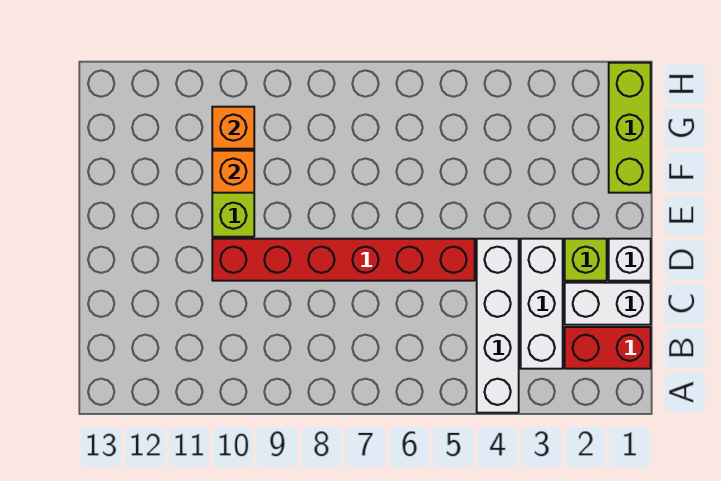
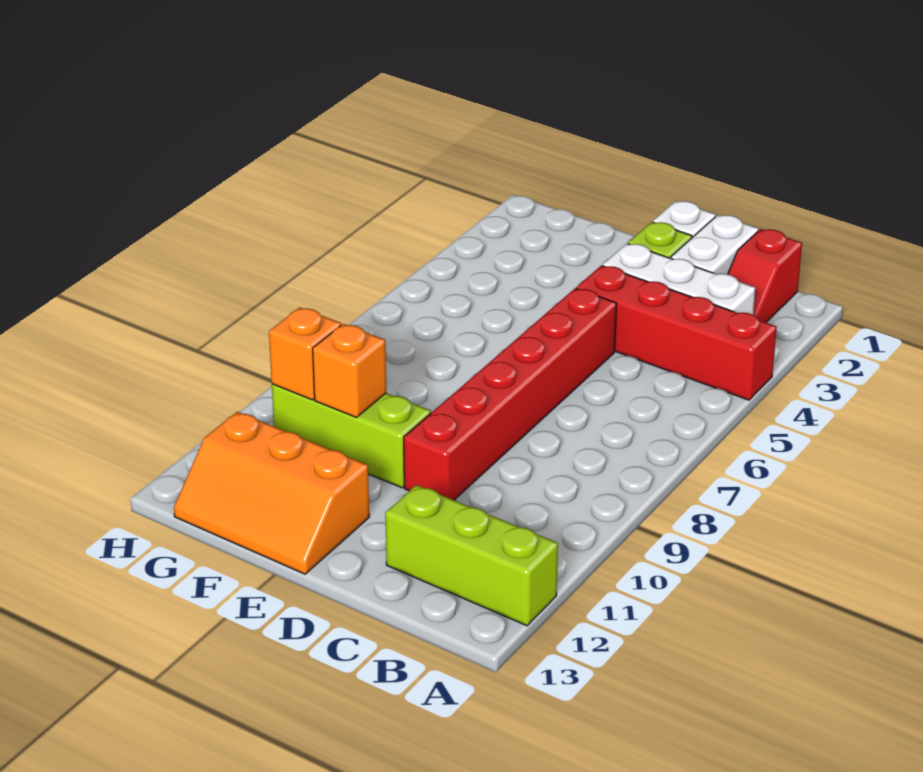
white brick A4:D4 level 1 -> red brick A4:D4 level 1
red brick B1:B2 level 1 -> red slope B1:B2 level 1 top 1
none -> orange slope E12:G13 level 1 top 12
lime brick F1:H1 level 1 -> lime brick A12:C12 level 1

